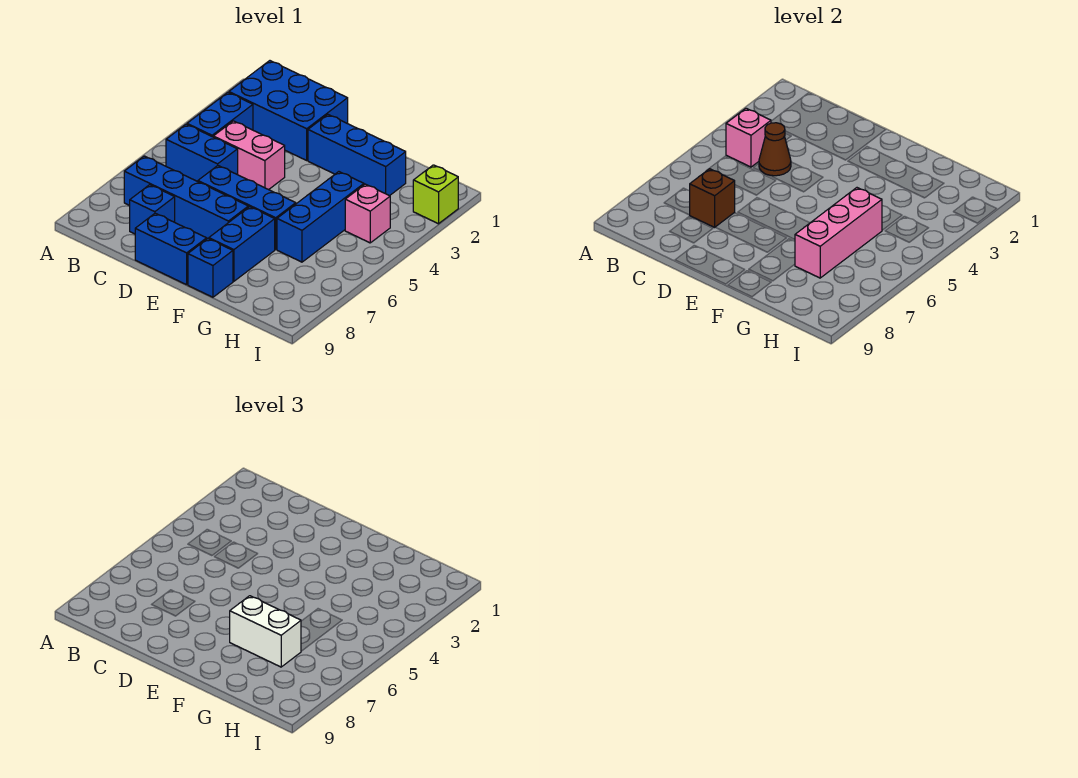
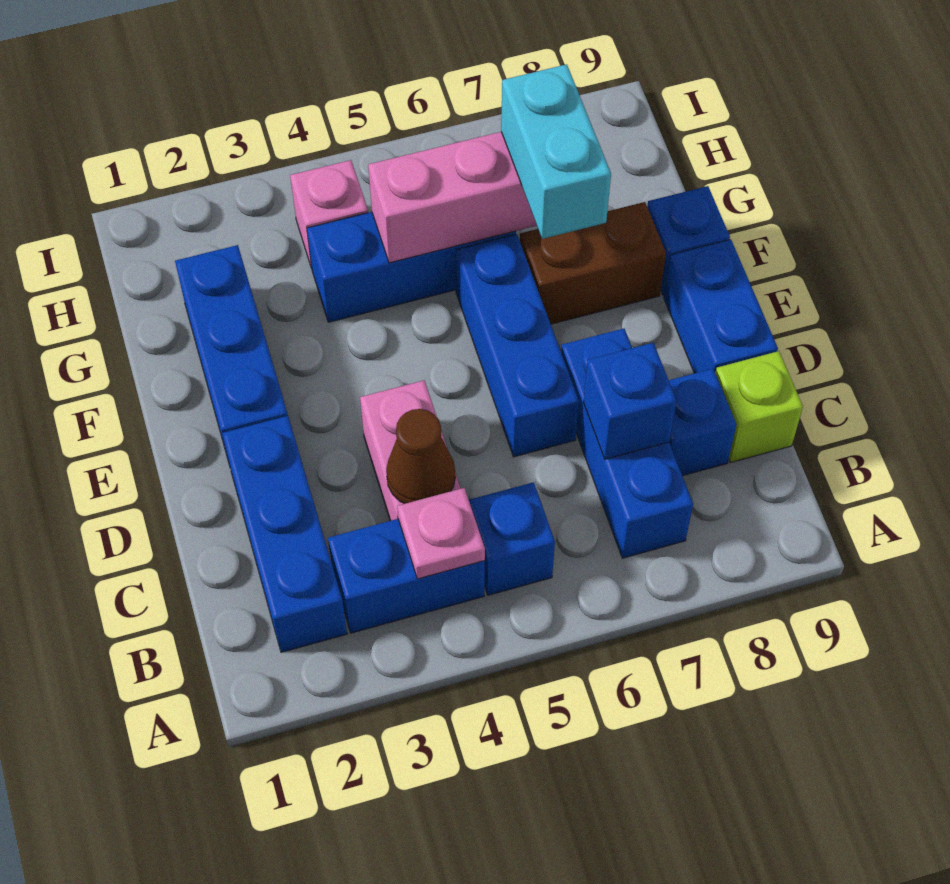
blue brick B1:D2 level 1 -> blue brick B2:D2 level 1
pink brick B4 level 2 -> pink plate B4 level 2
blue brick B5:C5 level 1 -> blue brick B5 level 1
blue brick B7:E7 level 1 -> blue brick B7:D7 level 1
brown brick C7 level 2 -> blue brick C7 level 2
blue brick F7:F8 level 1 -> brown brick F7:F8 level 1
white brick F7:G7 level 3 -> cyan brick F7:G7 level 3
lime brick I2 level 1 -> lime brick C9 level 1

